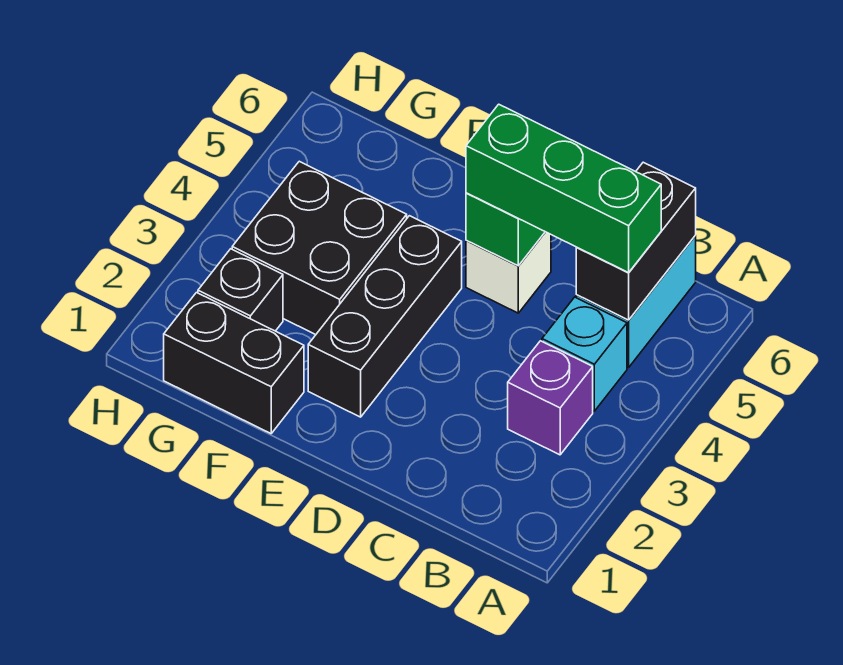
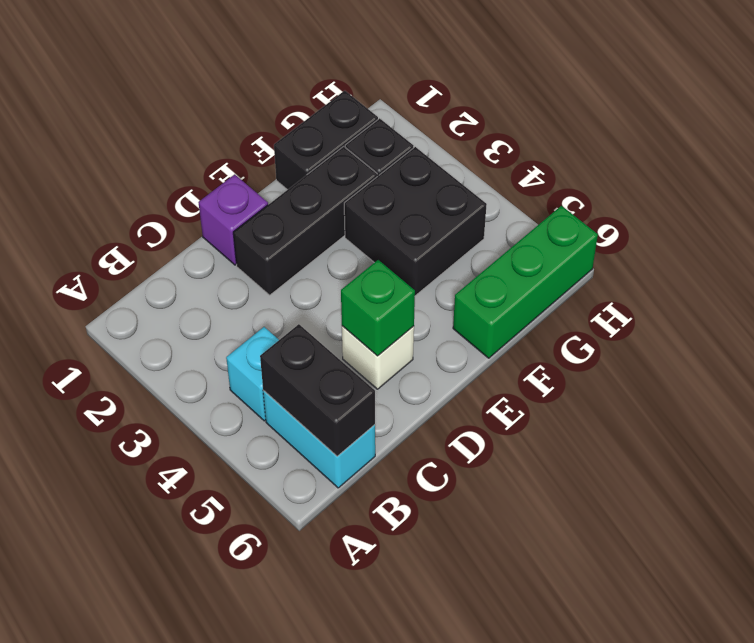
purple brick B3 level 1 -> purple brick D1 level 1
green brick B5:D5 level 3 -> green brick F6:H6 level 1
black brick E2:E4 level 1 -> black brick D2:F2 level 1

